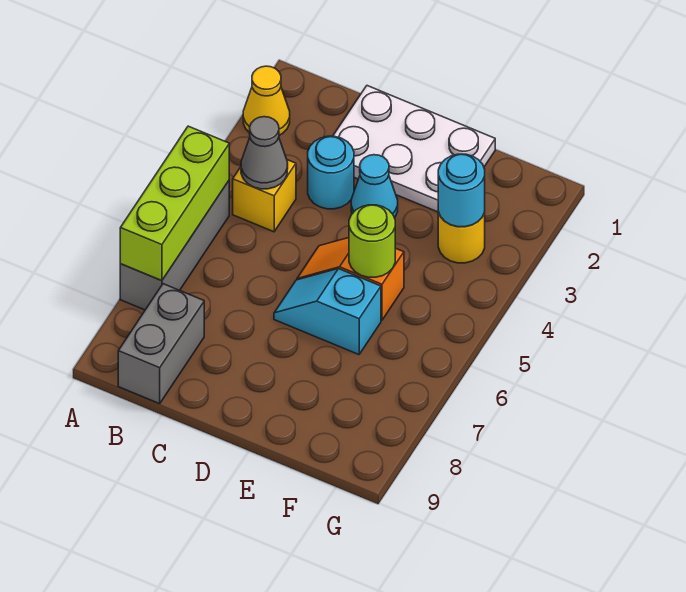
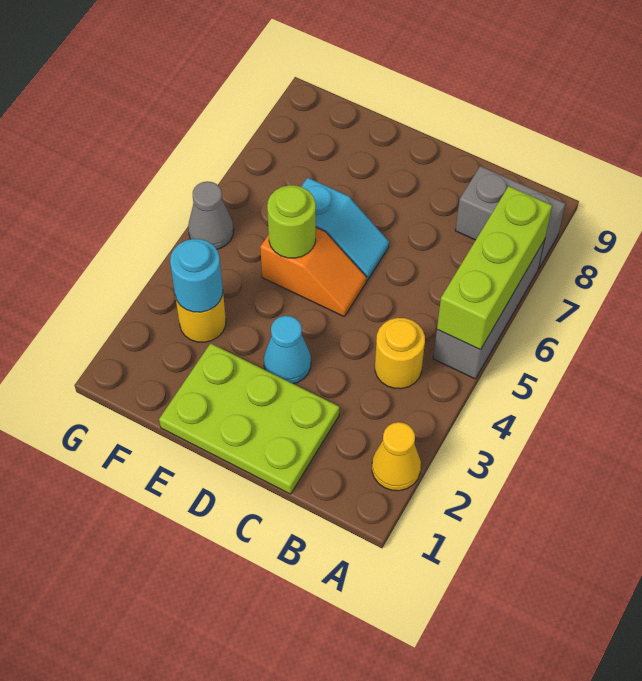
yellow brick B4 level 1 -> yellow round brick B4 level 1
grey cone B4 level 2 -> grey cone G5 level 1
grey brick B8:B9 level 1 -> grey brick A8:B8 level 1
white plate C1:E2 level 1 -> lime plate C1:E2 level 1
cyan round brick C3 level 1 -> none

